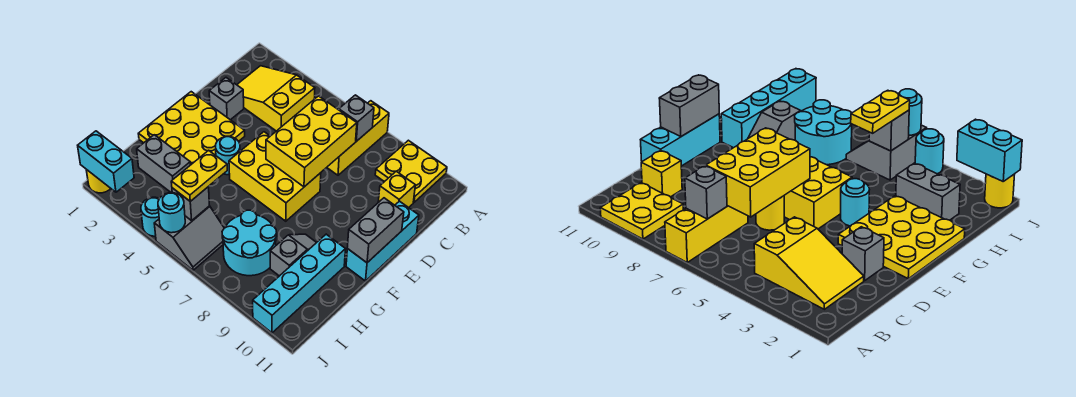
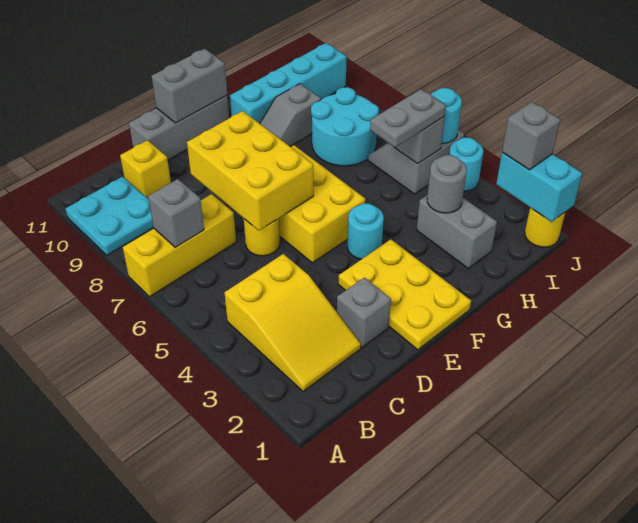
yellow plate A9:B10 level 1 -> cyan plate A9:B10 level 1
yellow brick C6:E7 level 2 -> yellow brick D6:E8 level 2
cyan brick D11:F11 level 1 -> grey brick D11:F11 level 1
yellow plate E1:G3 level 1 -> yellow plate E1:F3 level 1
none -> grey round brick H3 level 2
yellow plate H5:I5 level 3 -> grey plate H5:I5 level 3
none -> grey brick J2 level 3

